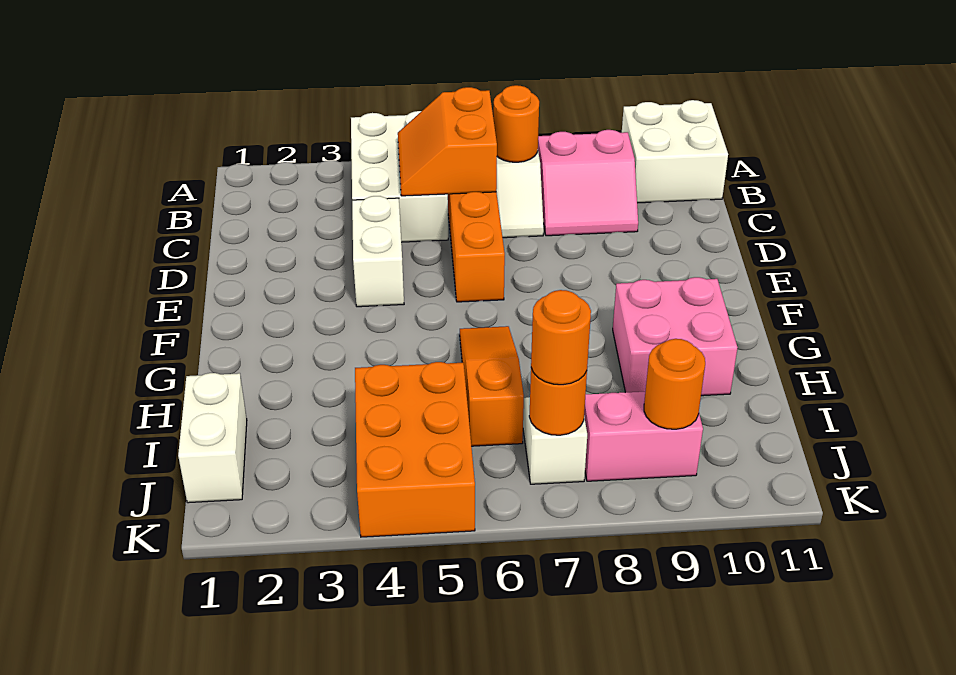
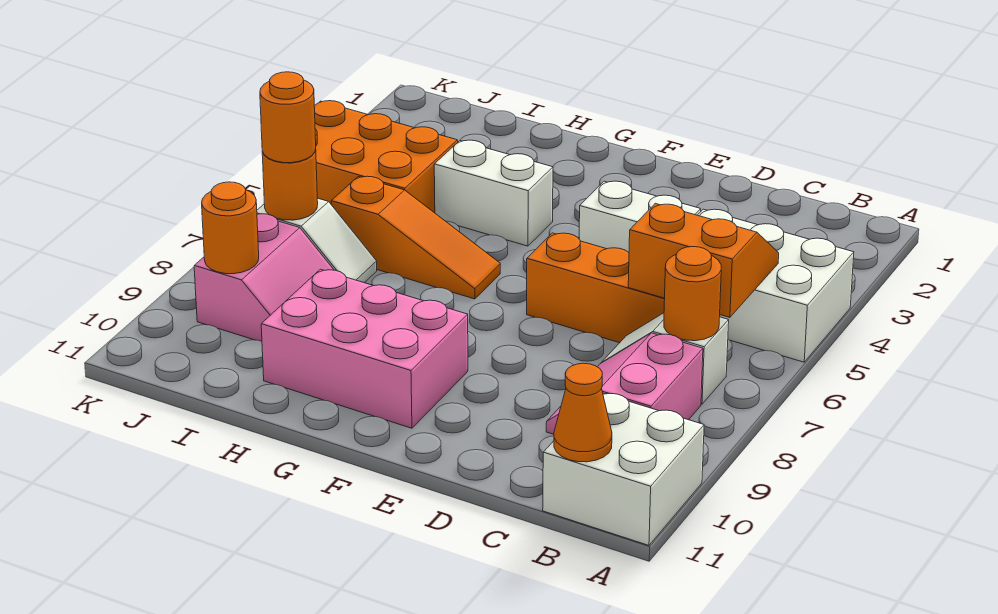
none -> orange cone B11 level 2
pink brick G9:H10 level 1 -> pink brick F9:H10 level 1
white brick I1:J1 level 1 -> white brick G4:H4 level 1

